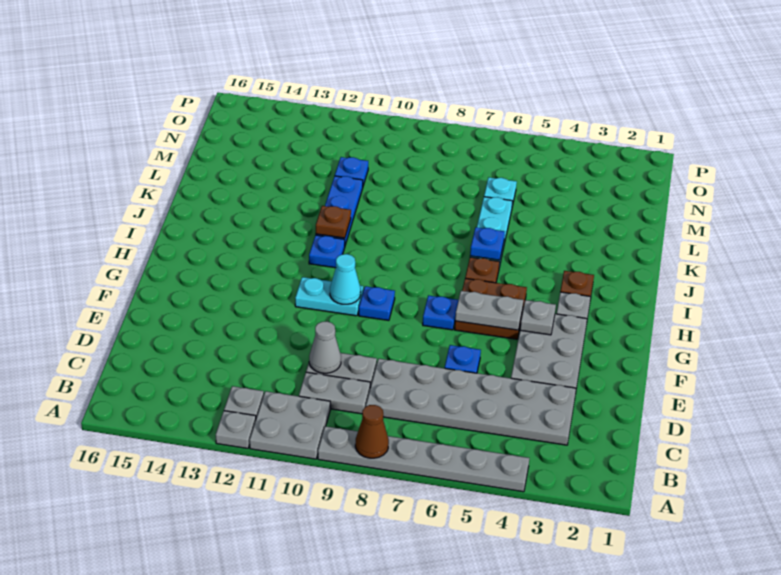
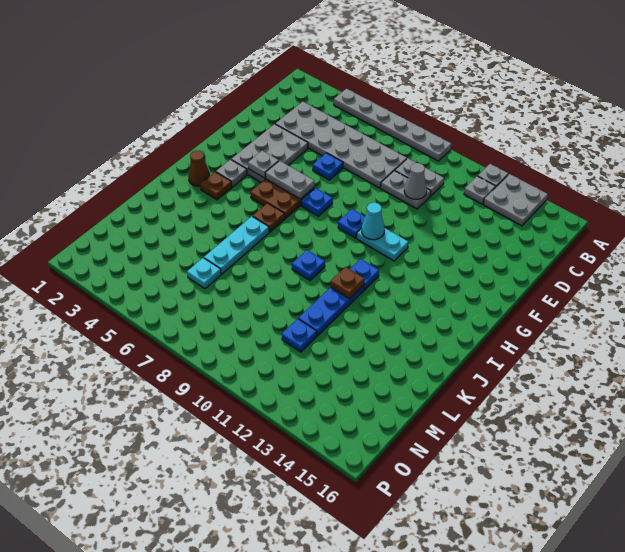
brown cone A8 level 2 -> brown cone I2 level 1
grey plate A10:B11 level 1 -> grey plate A13:B14 level 1
blue plate J6 level 2 -> blue plate J9 level 1

